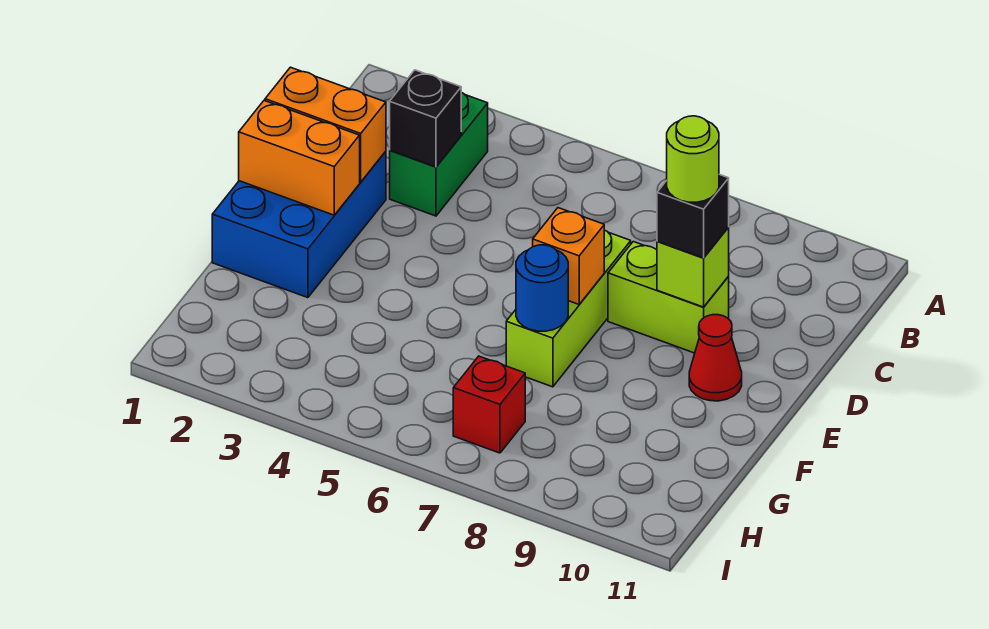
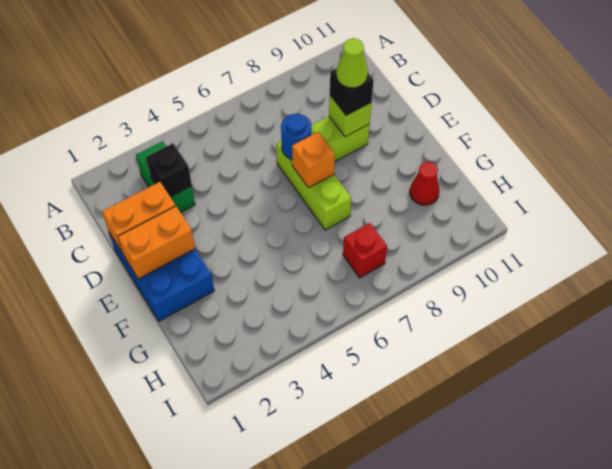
lime round brick D9 level 4 -> lime cone D9 level 4
red cone E10 level 1 -> red cone G10 level 1
blue round brick F7 level 2 -> blue round brick D7 level 2

